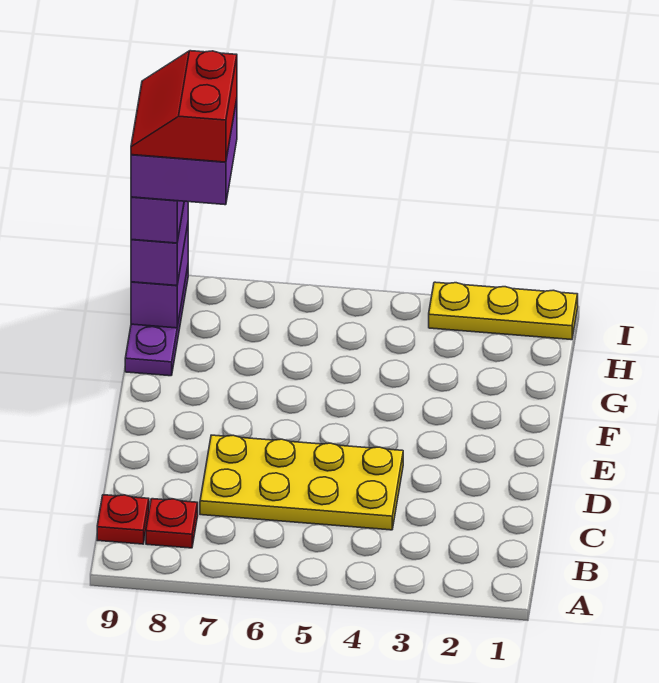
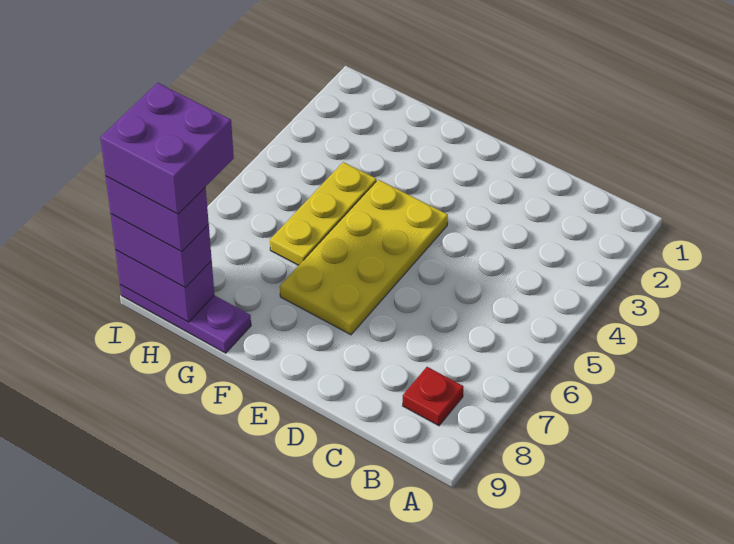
red plate B9 level 1 -> none
yellow plate C4:D7 level 1 -> yellow plate E4:F7 level 1
red slope H8:I9 level 6 top 8 -> none
yellow plate I1:I3 level 1 -> yellow plate G4:G6 level 1

